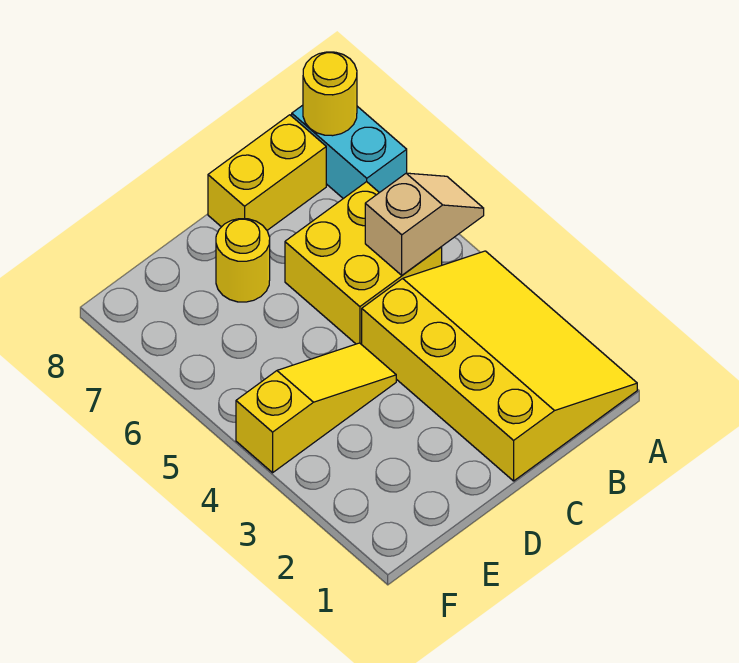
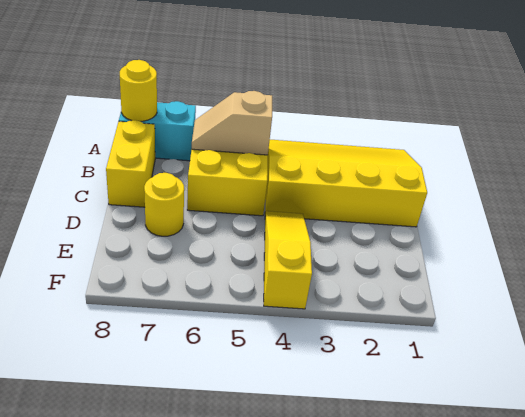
tan slope A5:B5 level 2 top B -> tan slope B5:B6 level 2 top 5

